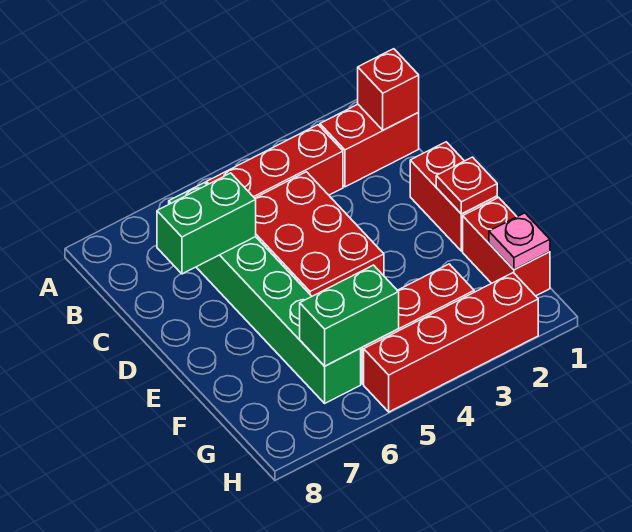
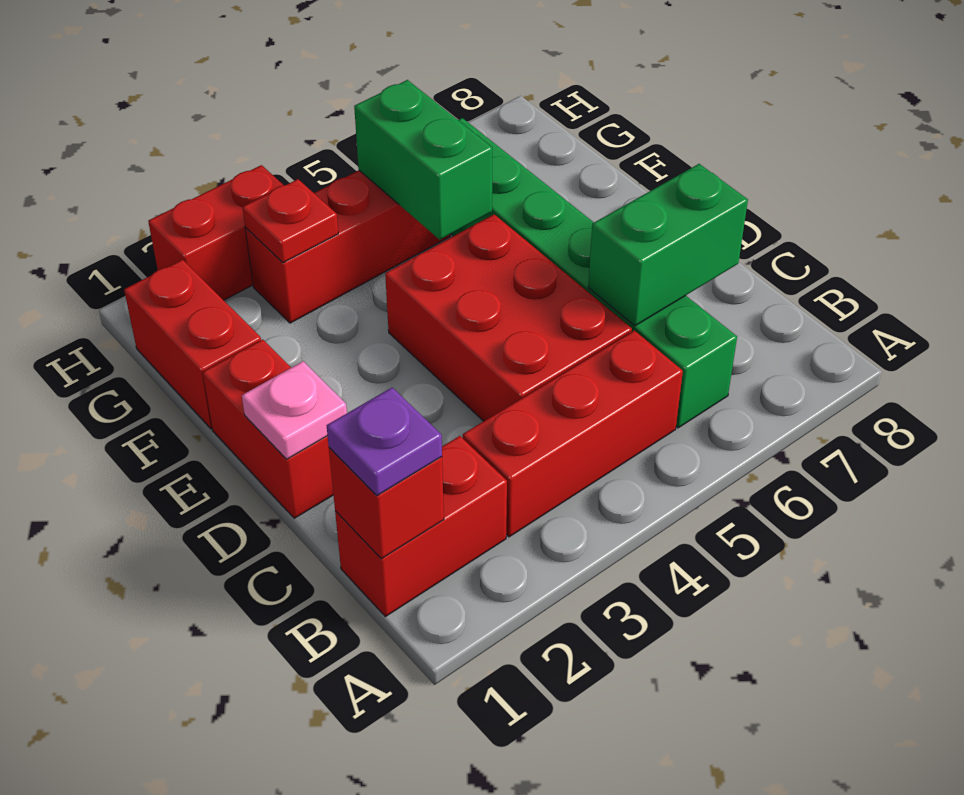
none -> purple plate B1 level 3
red plate E1 level 2 -> red plate G3 level 2
pink plate G1 level 2 -> pink plate D1 level 2
green brick G5:G6 level 2 -> green brick F5:G5 level 2
red brick H2:H5 level 1 -> red brick H2:H3 level 1

